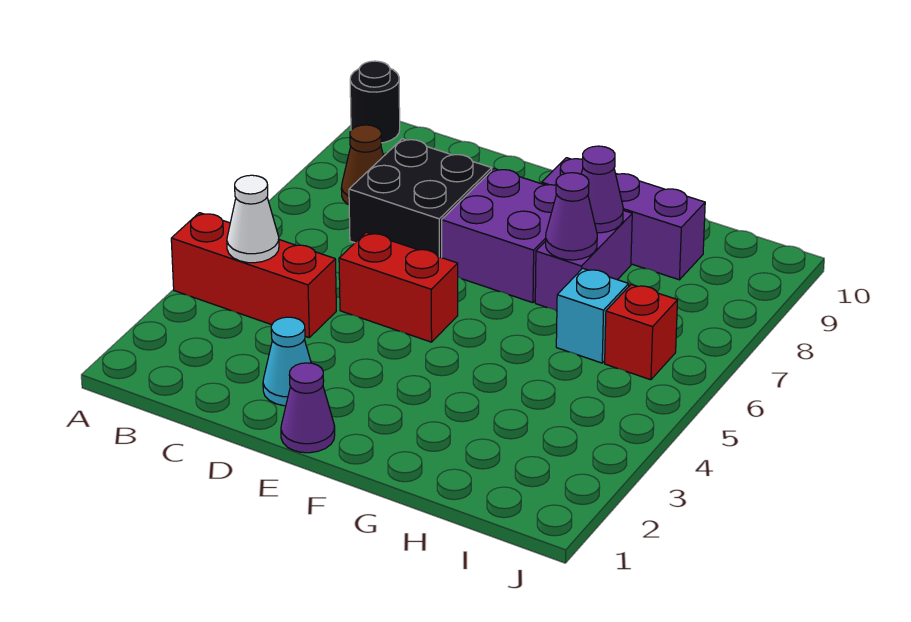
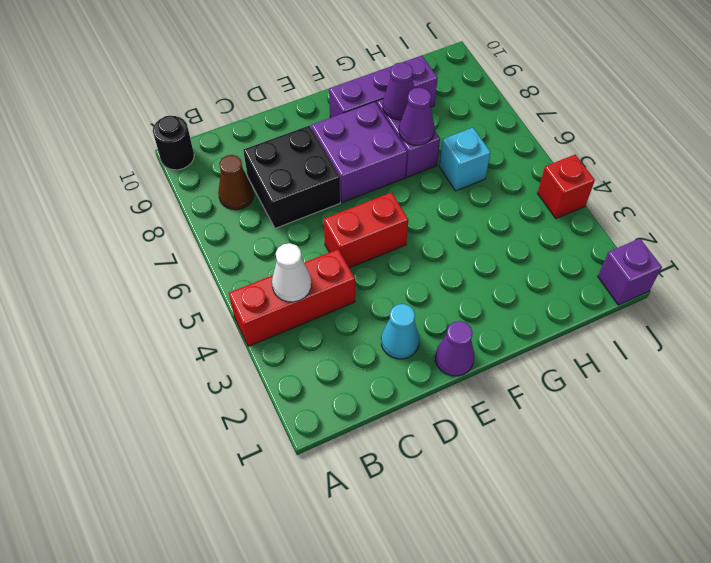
red brick I6 level 1 -> red brick J4 level 1
none -> purple brick J1 level 1

